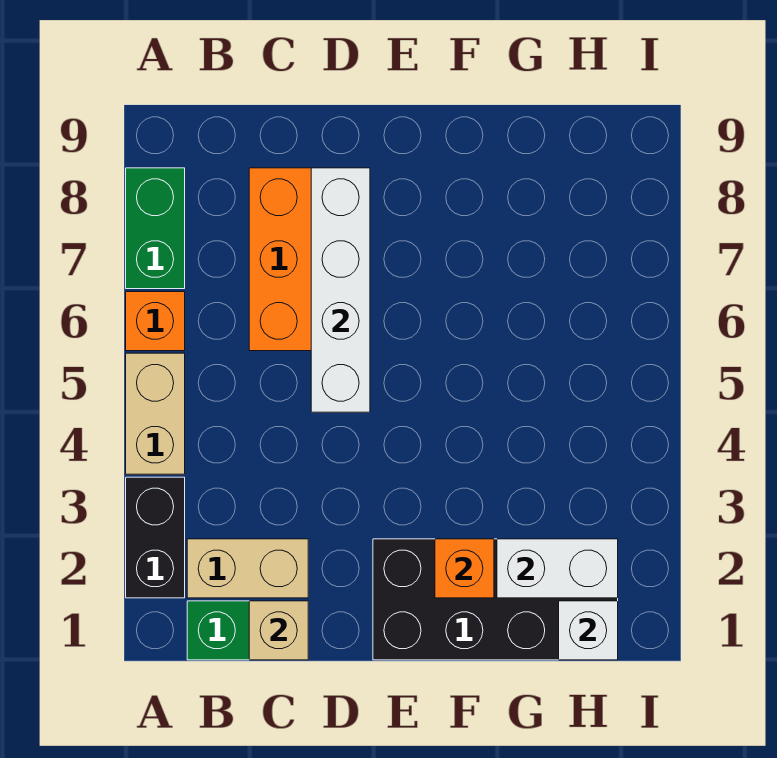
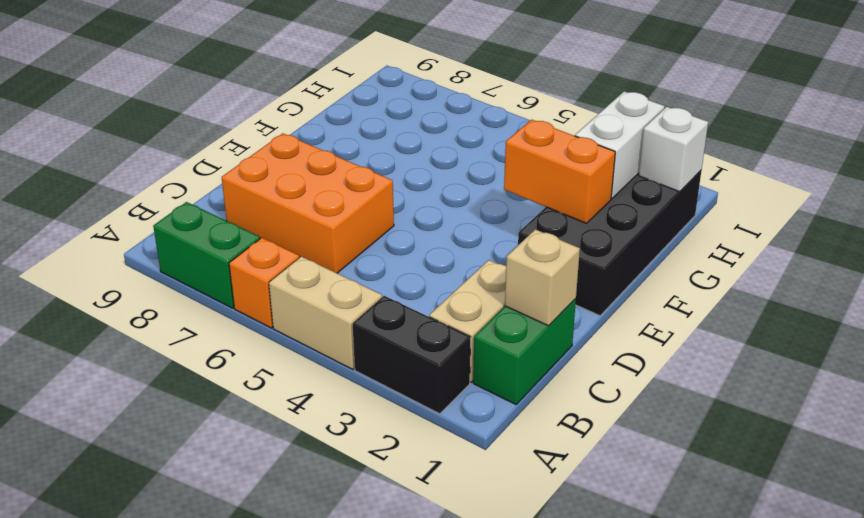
white brick D5:D8 level 2 -> none
orange brick F2 level 2 -> orange brick F2:F3 level 2

